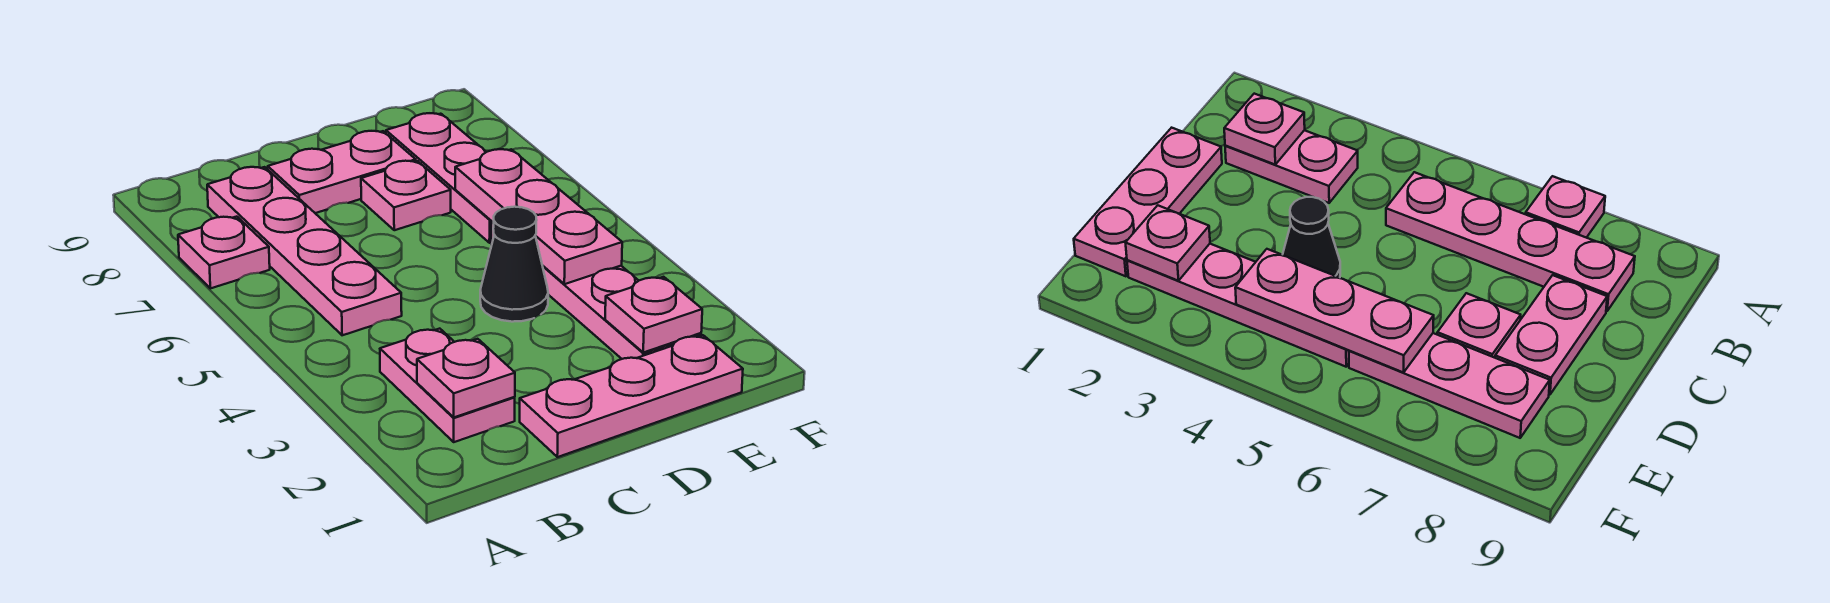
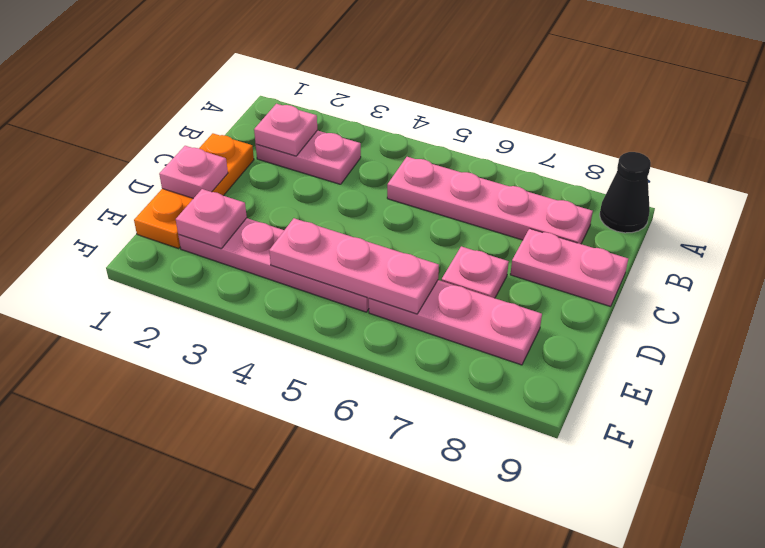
pink plate A7 level 1 -> pink plate D1 level 2
pink plate C1:E1 level 1 -> orange plate C1:E1 level 1
pink plate C8:D8 level 1 -> pink plate C8:C9 level 1
black cone D4 level 1 -> black cone A9 level 1

